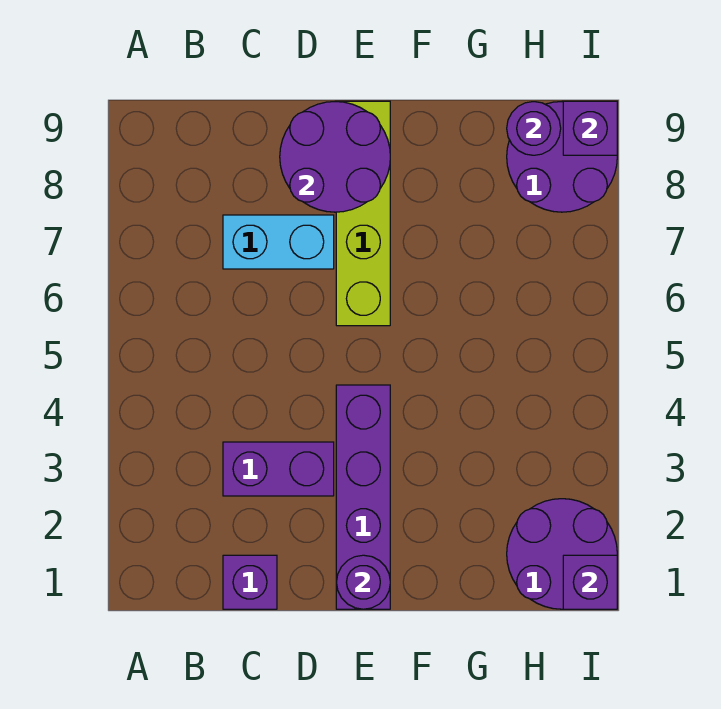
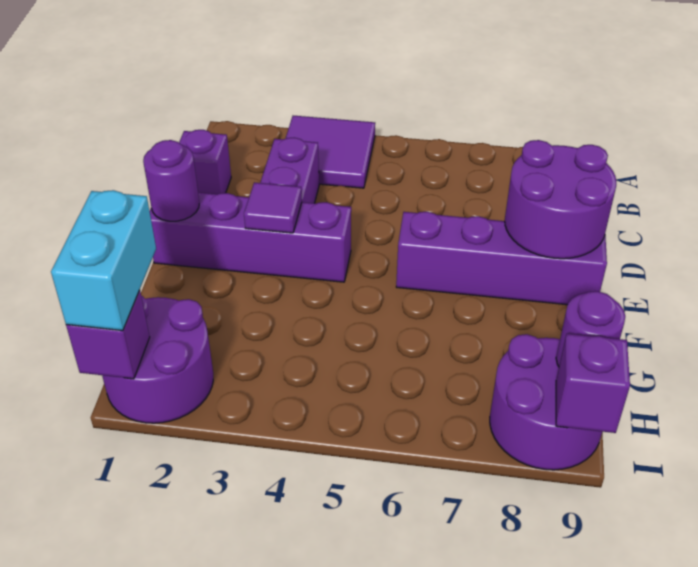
none -> purple tile A3:B4 level 1
cyan brick C7:D7 level 1 -> cyan brick H1:I1 level 3
none -> purple tile E3 level 2
lime brick E6:E9 level 1 -> purple brick E6:E9 level 1

